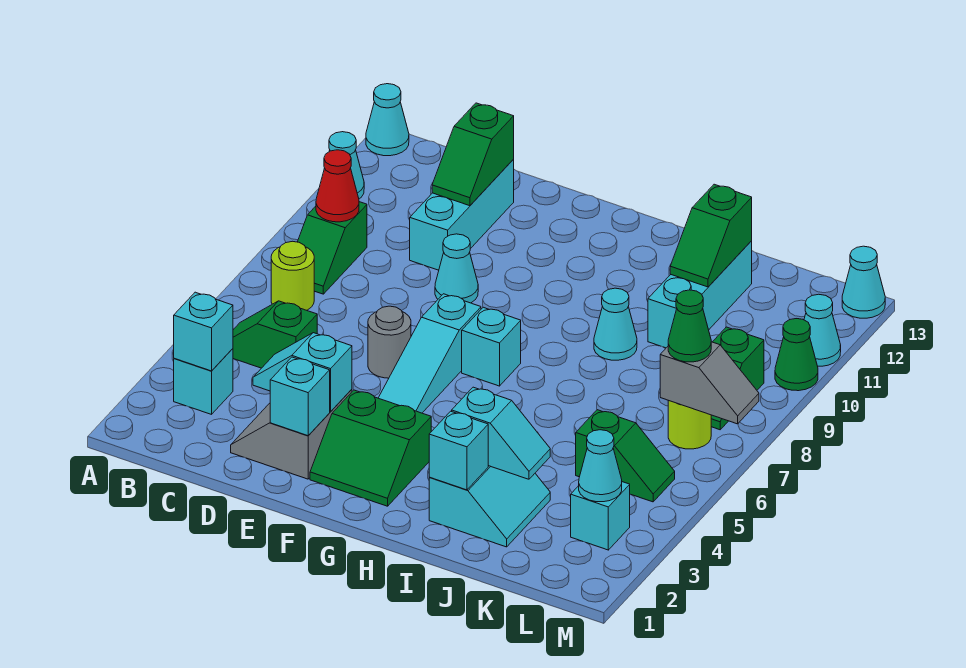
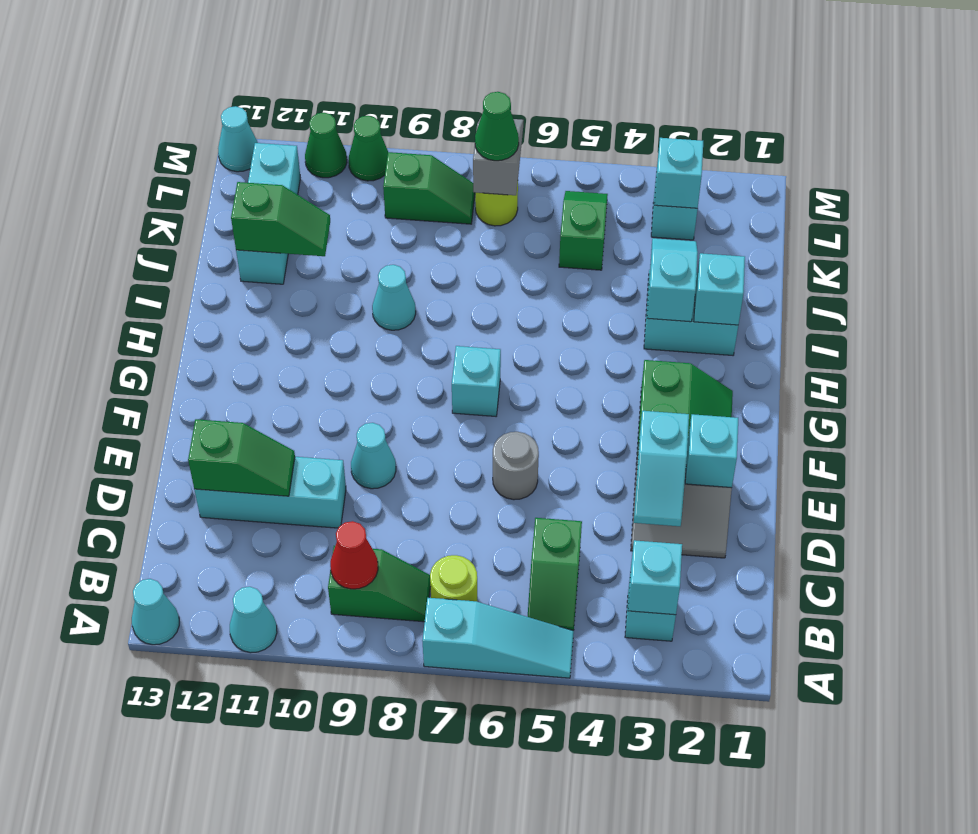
cyan slope F5:F7 level 1 top 7 -> cyan slope A5:A7 level 1 top 7
cyan brick J10:J12 level 1 -> cyan brick J12:L12 level 1
cyan cone L3 level 2 -> cyan brick L3 level 2
cyan cone M11 level 1 -> green cone M11 level 1

